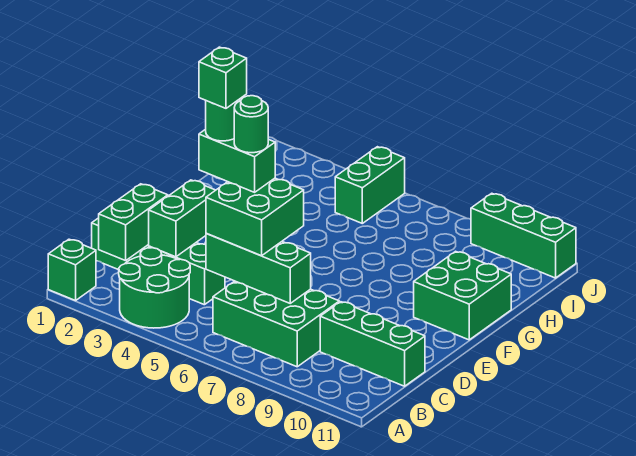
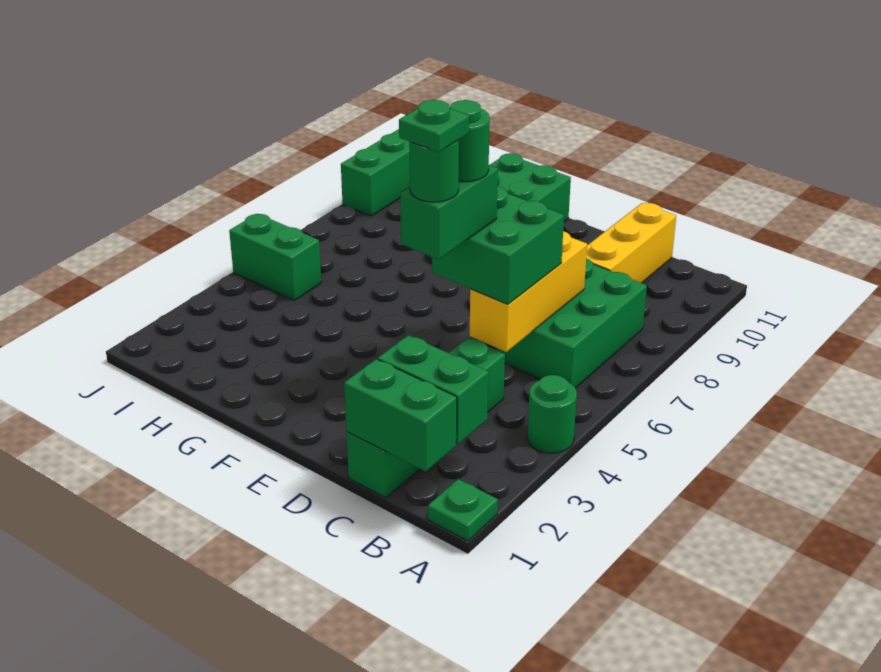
green brick A1 level 1 -> green plate A1 level 1
green round brick A3:B4 level 1 -> green round brick A4 level 1
green brick C3:D3 level 2 -> green brick B1:C1 level 2
green brick C5:C7 level 2 -> yellow brick C5:C7 level 2
green brick C9:C11 level 1 -> yellow brick C9:C11 level 1
green brick D4 level 6 -> green plate D4 level 6

